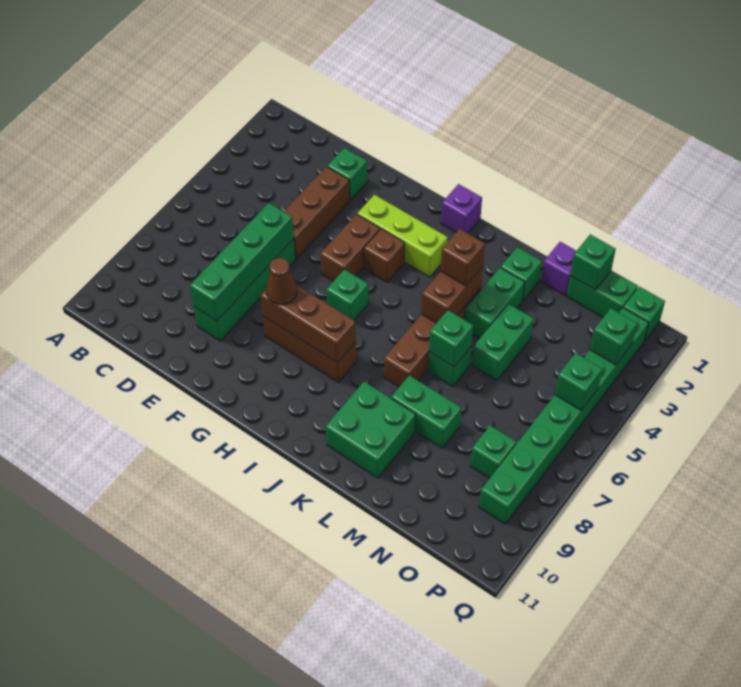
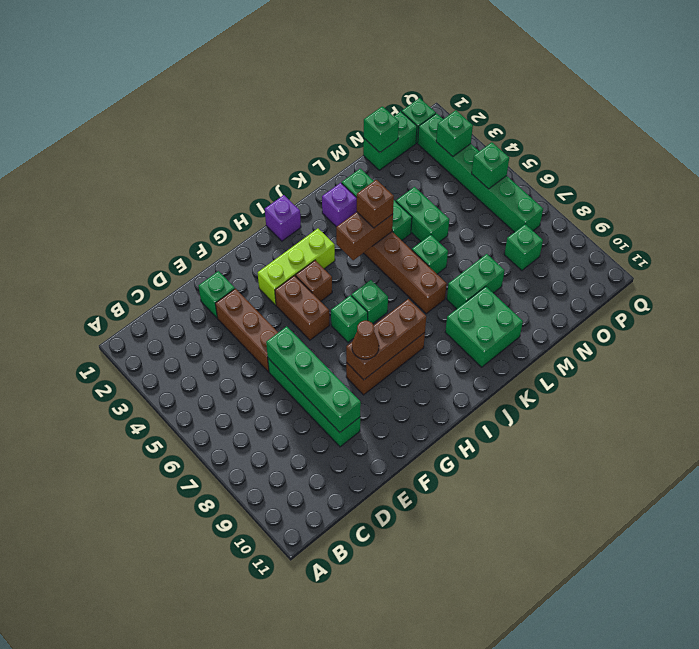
brown brick K4:K5 level 2 -> brown brick J4:K4 level 2
green brick L6 level 2 -> green brick I6 level 1
purple brick M1 level 1 -> purple brick K2 level 1
green brick P2:P9 level 1 -> green brick P2:P7 level 1

